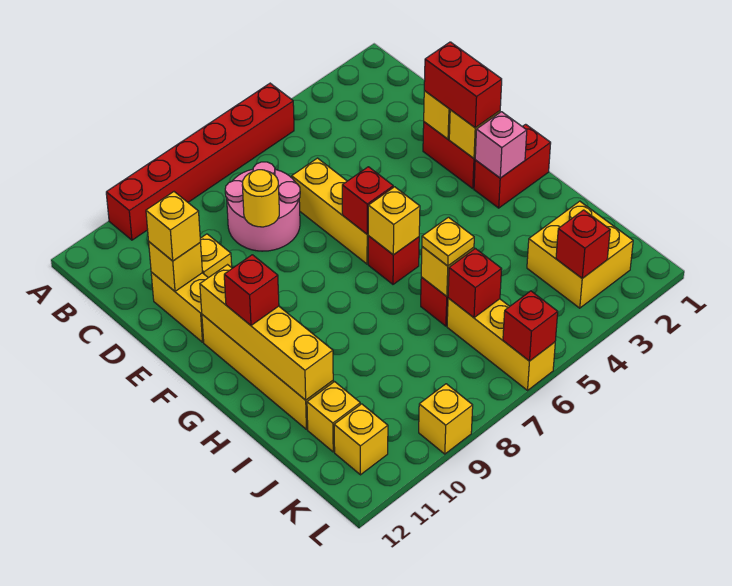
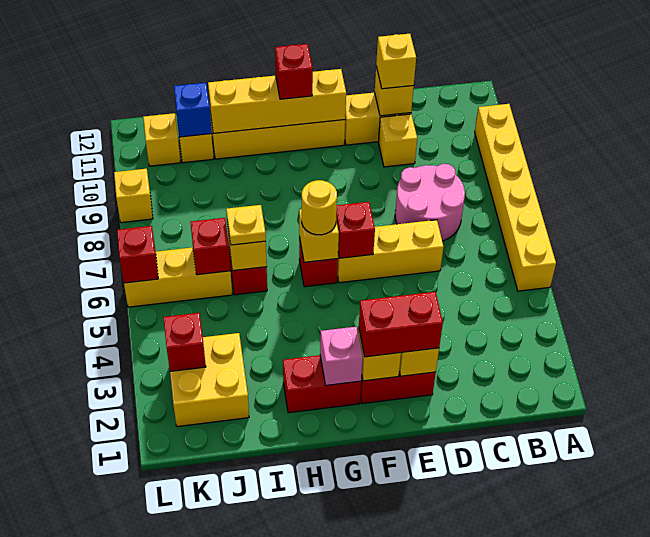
red brick A5:A10 level 1 -> yellow brick A5:A10 level 1
yellow round brick D8 level 2 -> yellow round brick G6 level 3
red brick G1:G2 level 1 -> red brick G2:H2 level 1
none -> blue brick J11 level 2

